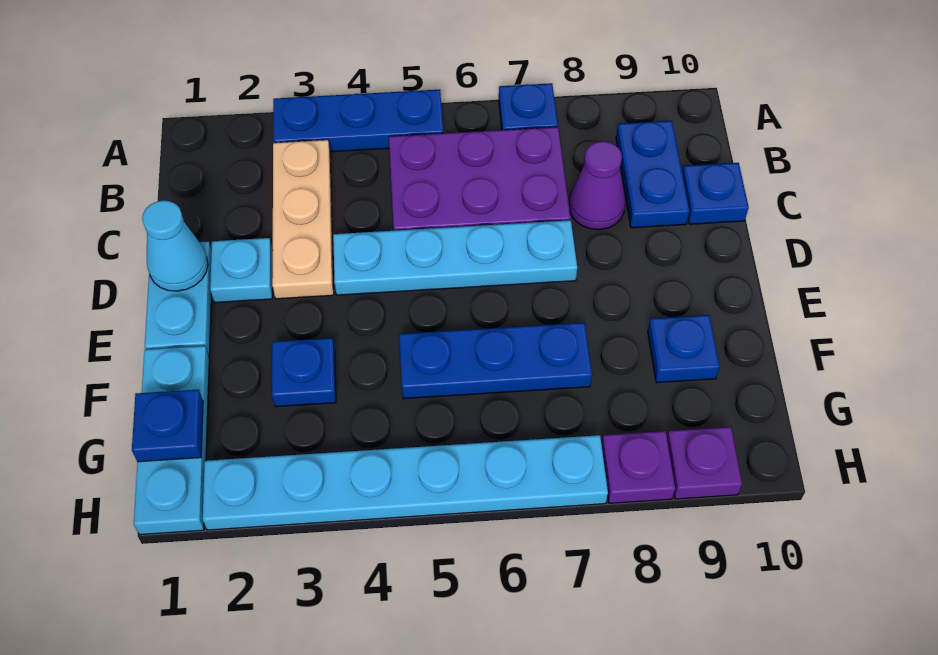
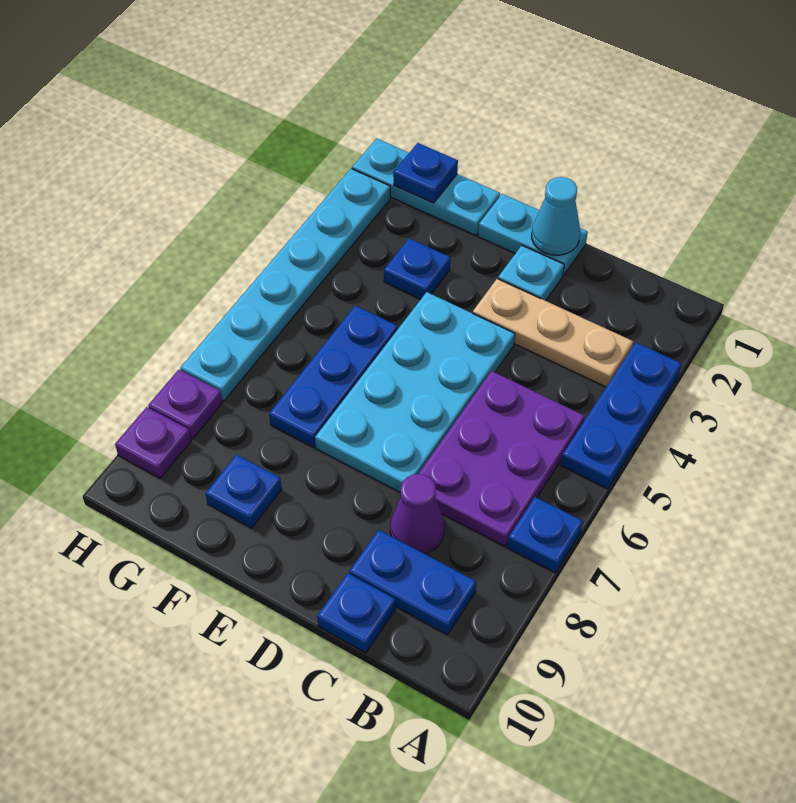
cyan plate D4:D7 level 1 -> cyan plate D4:E7 level 1

